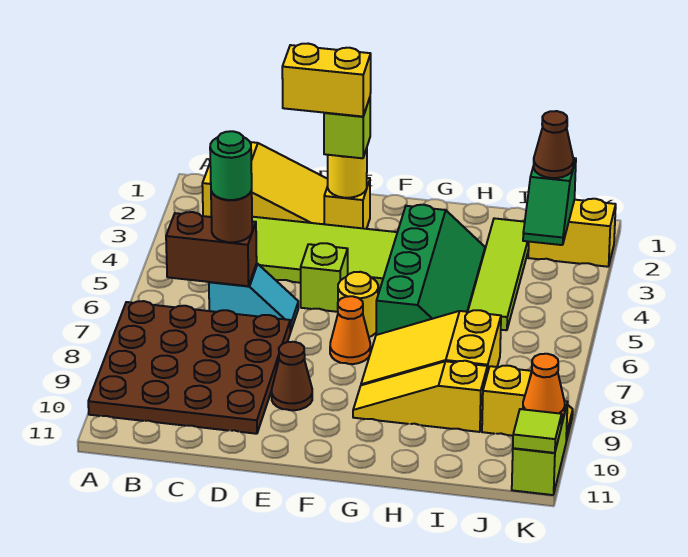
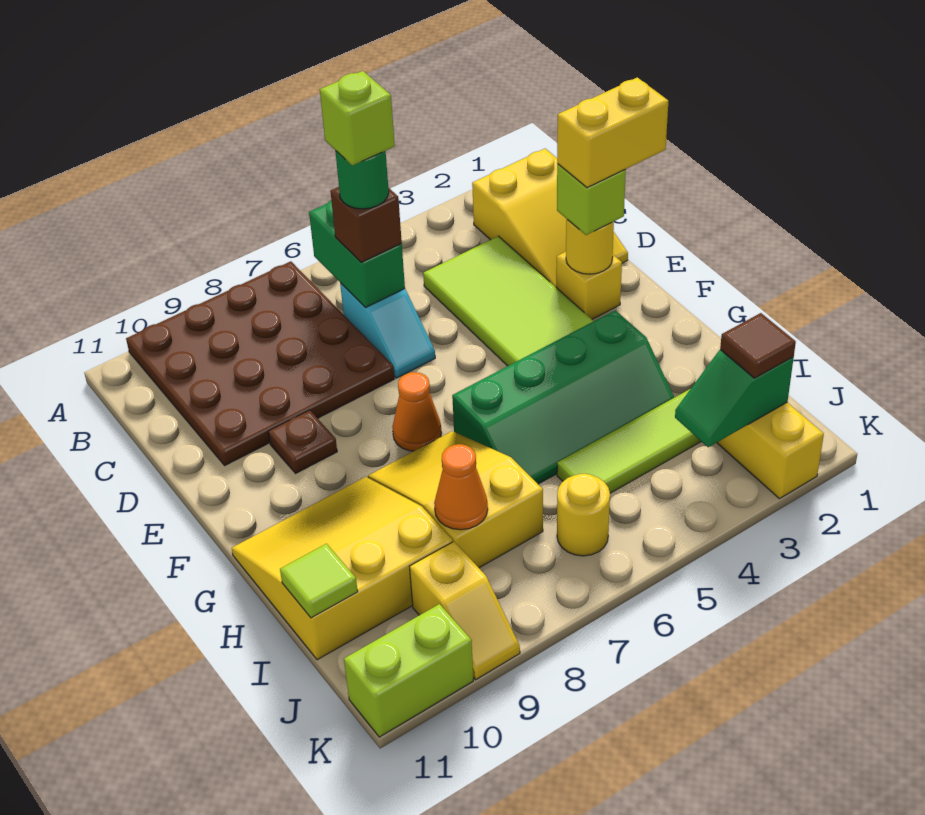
brown brick B6:C6 level 2 -> green brick B6:C6 level 2
brown round brick C6 level 3 -> brown brick C6 level 3
yellow brick D2:E2 level 4 -> yellow brick E1:E2 level 4
lime brick E5 level 1 -> lime brick C6 level 5
brown cone E9 level 1 -> brown plate E9 level 1
yellow round brick F6 level 1 -> yellow round brick J6 level 1
yellow slope G9:I9 level 1 top I -> yellow slope G9:I11 level 1 top I
brown cone J2 level 3 -> brown tile J2 level 3
orange cone K10 level 2 -> orange cone I8 level 2
lime tile K11 level 2 -> lime tile I11 level 2

